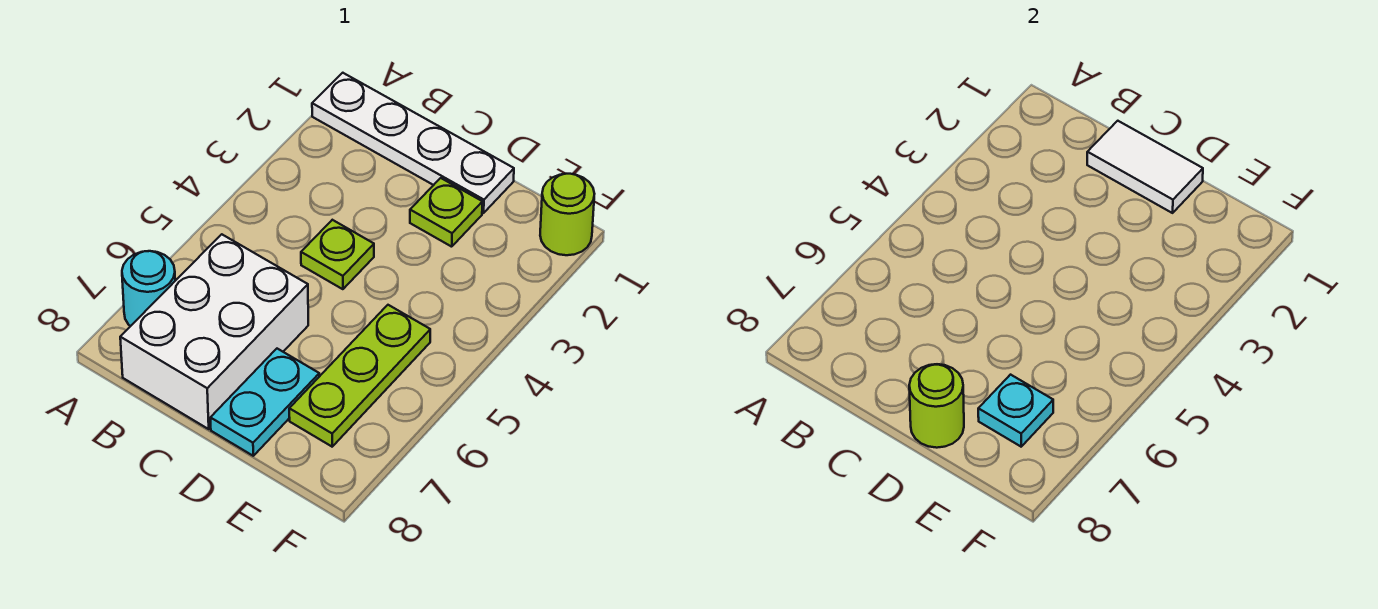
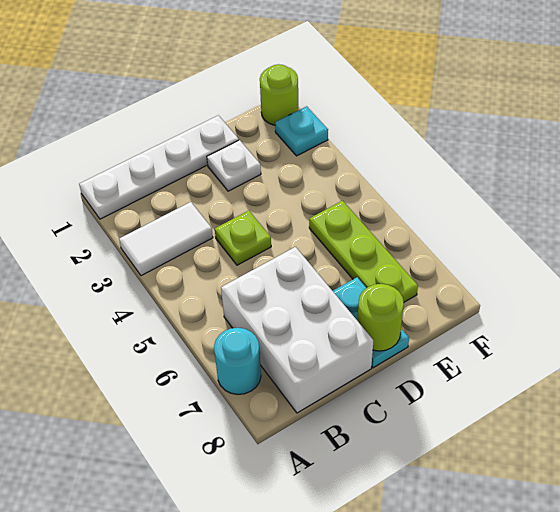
white tile C1:D1 level 2 -> white tile A3:B3 level 1
lime plate D2 level 1 -> white plate D2 level 1
cyan plate E7 level 2 -> cyan plate F2 level 1

